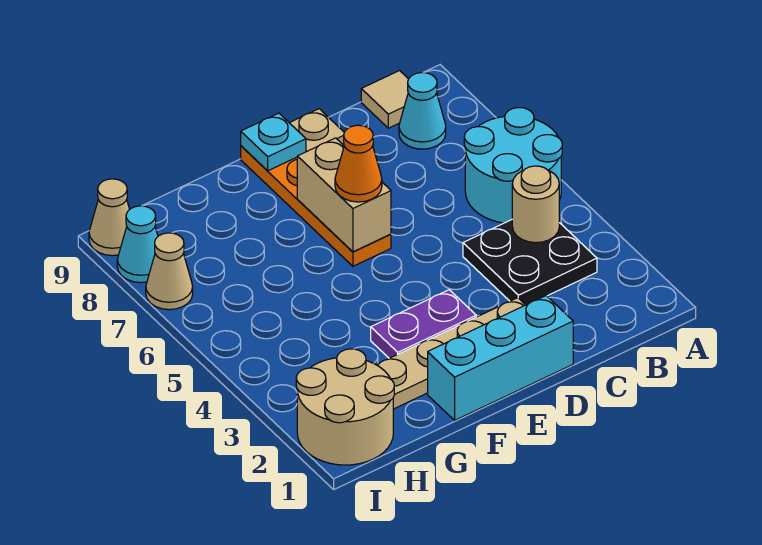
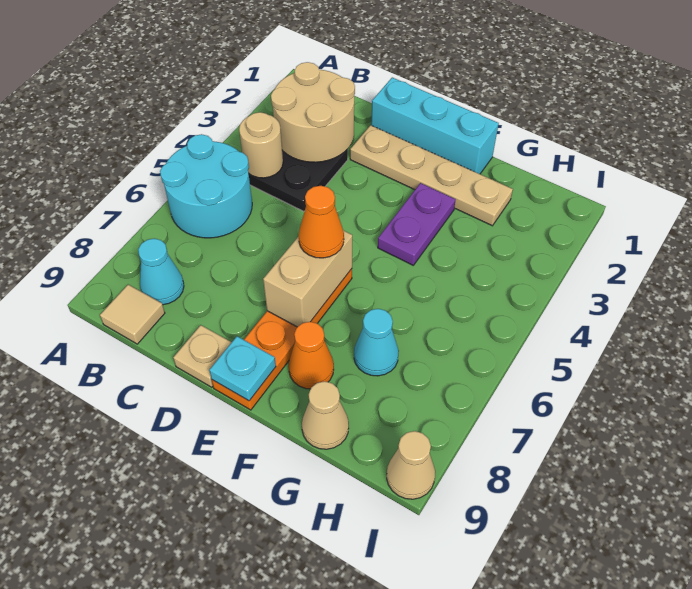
purple plate E3:F3 level 1 -> purple plate F3:F4 level 1
none -> orange cone F8 level 1
tan round brick H1:I2 level 1 -> tan round brick B2:C3 level 2
tan cone I7 level 1 -> tan cone G9 level 1
cyan cone I8 level 1 -> cyan cone G7 level 1

